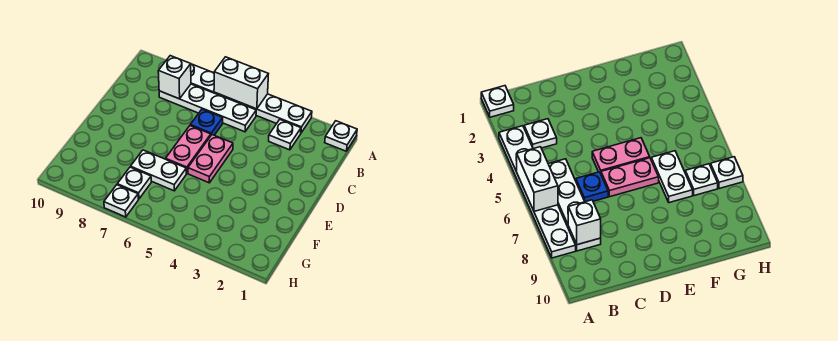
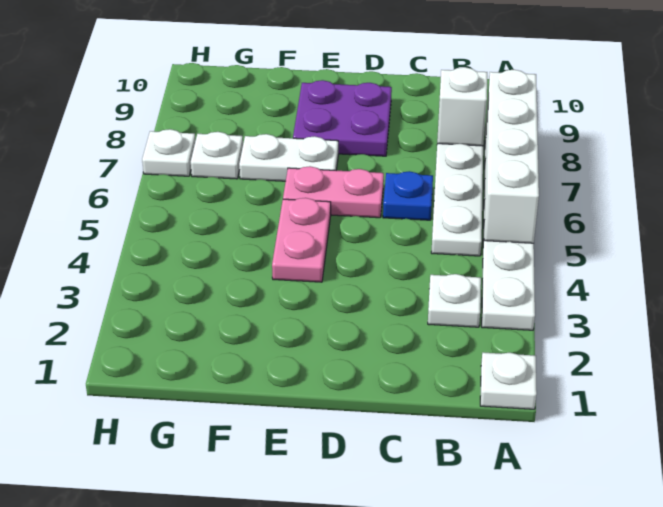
white brick A5:A6 level 2 -> white brick A5:A8 level 2
pink plate D5:E5 level 1 -> pink plate E4:E5 level 1
none -> purple plate D8:E9 level 1
white plate F6:F7 level 1 -> white plate E7:F7 level 1

